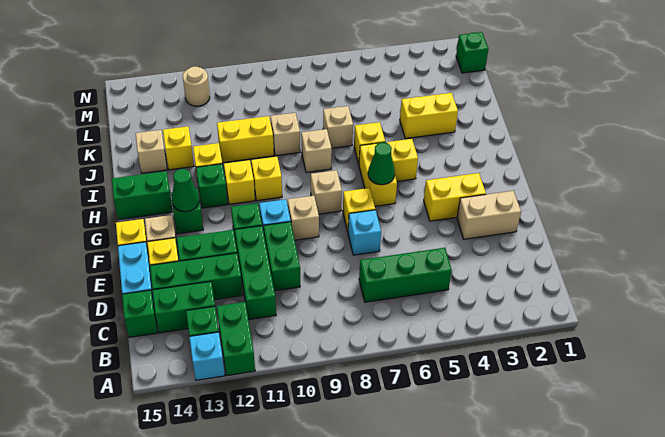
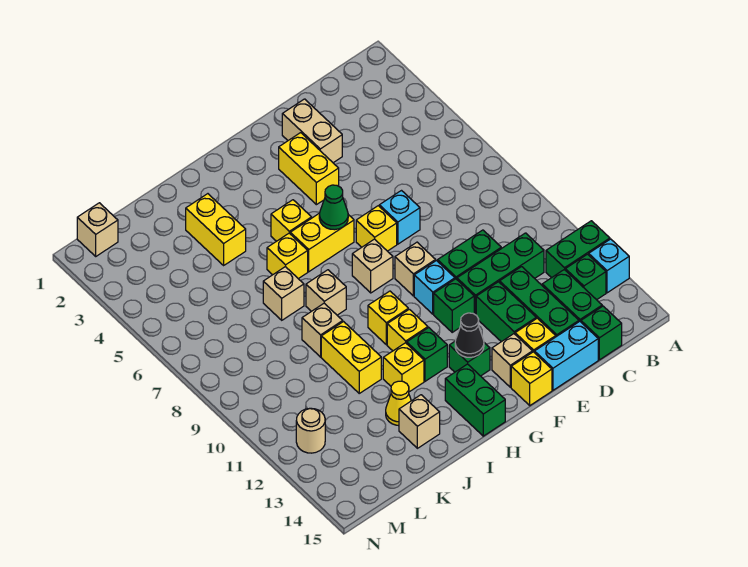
green brick C5:C7 level 1 -> none
green cone G13 level 2 -> black cone G13 level 2
yellow brick J13 level 1 -> yellow cone J13 level 1
green brick M1 level 1 -> tan brick M1 level 1

